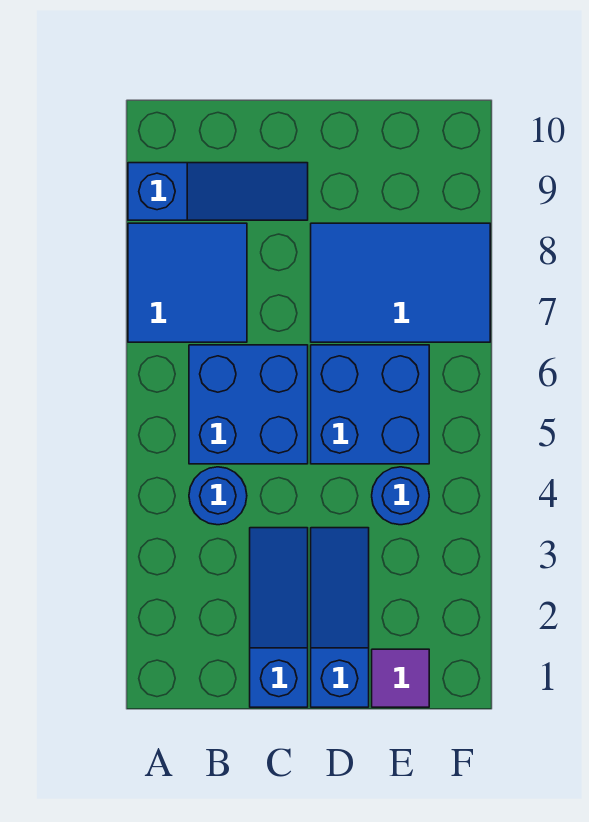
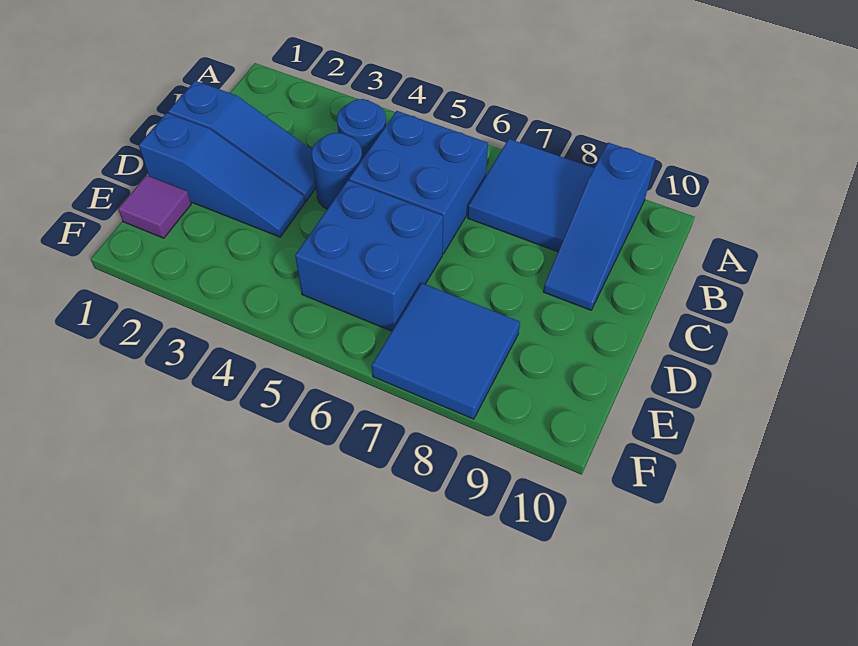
blue tile D7:F8 level 1 -> blue tile E7:F8 level 1
blue round brick E4 level 1 -> blue round brick C4 level 1

